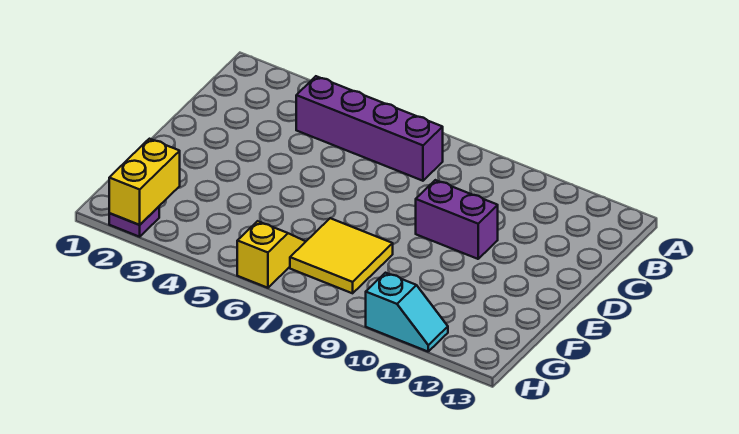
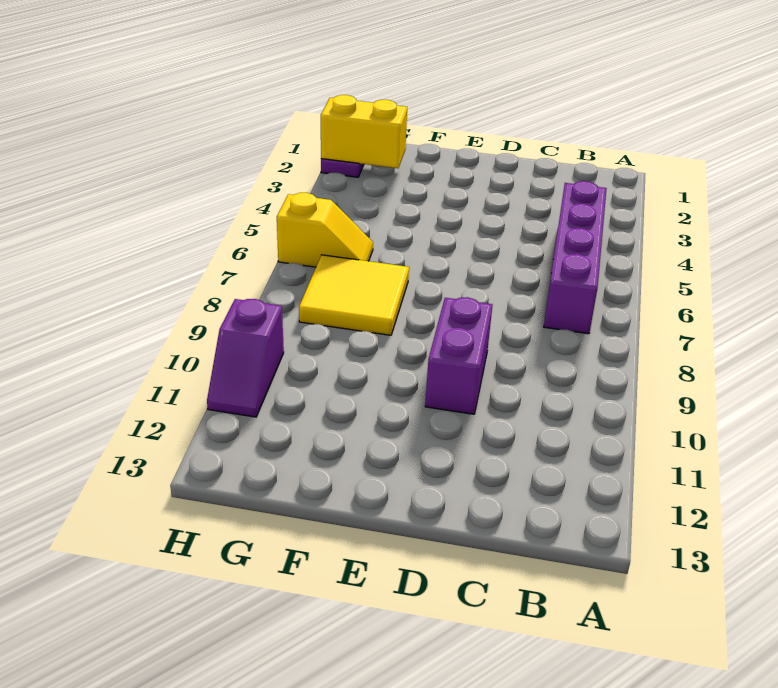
cyan slope H10:H11 level 1 top 10 -> purple slope H10:H11 level 1 top 10

